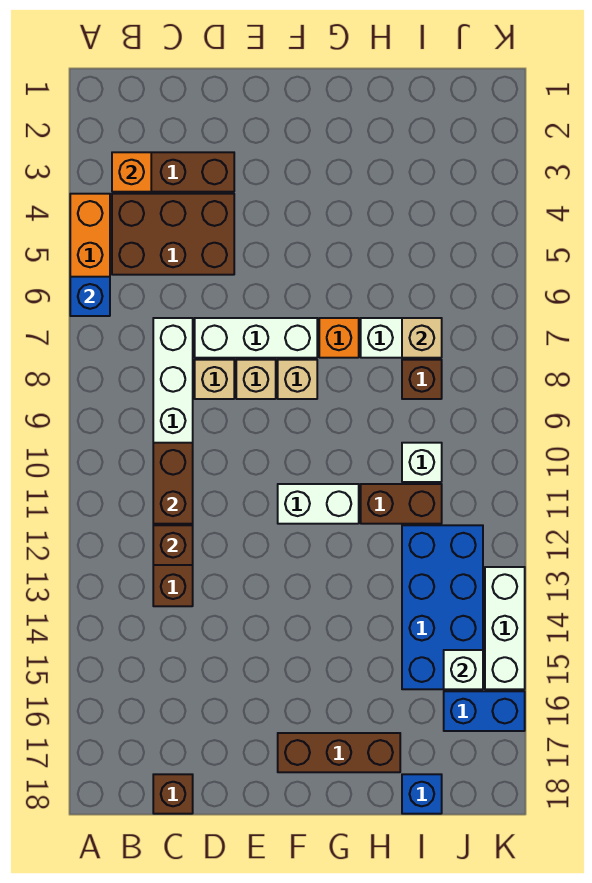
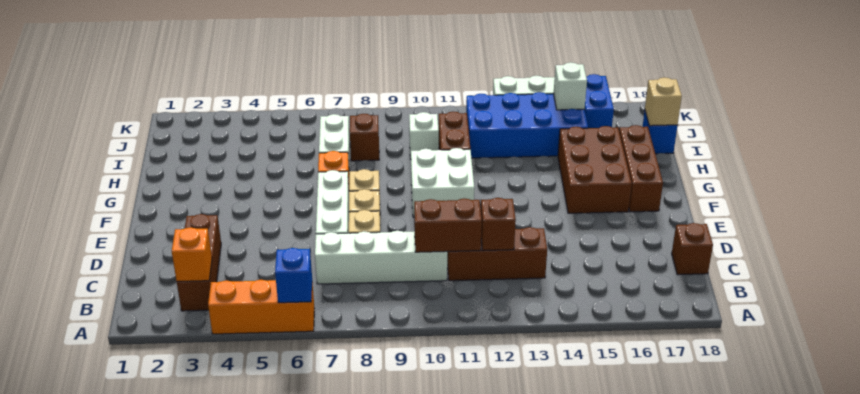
brown brick B4:D5 level 1 -> brown brick F15:H16 level 1
white brick F11:G11 level 1 -> white brick F10:G11 level 1
tan brick I7 level 2 -> tan brick I18 level 2

